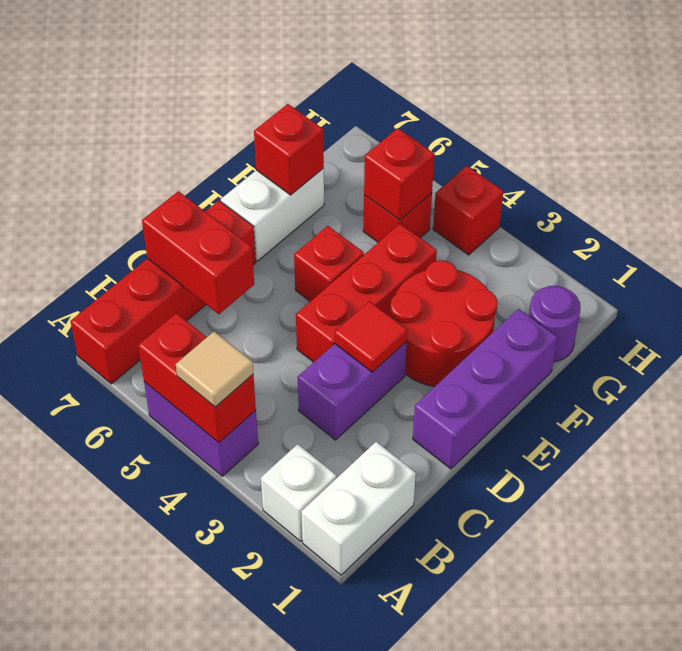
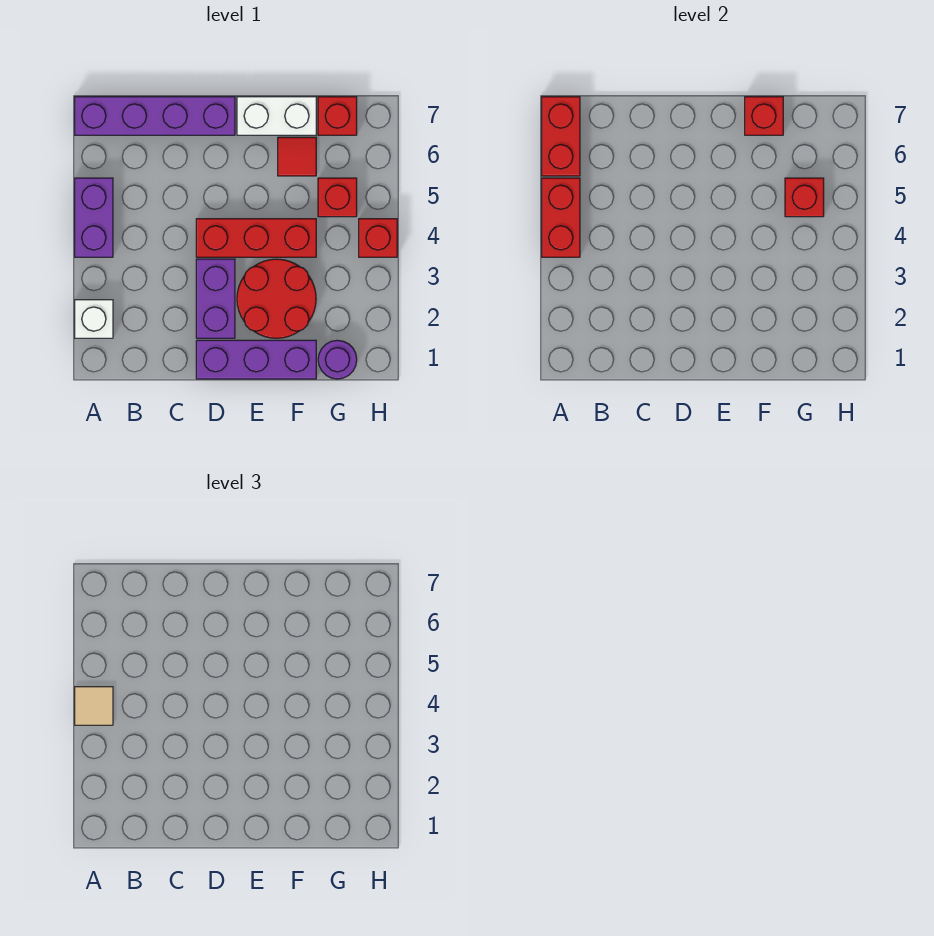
white brick A1:B1 level 1 -> none
red brick A7:D7 level 1 -> purple brick A7:D7 level 1
purple brick C3:D3 level 1 -> purple brick D2:D3 level 1
red brick C6:C7 level 2 -> red brick A6:A7 level 2
red tile D3 level 2 -> red tile F6 level 1
red brick E5 level 1 -> red brick G7 level 1

